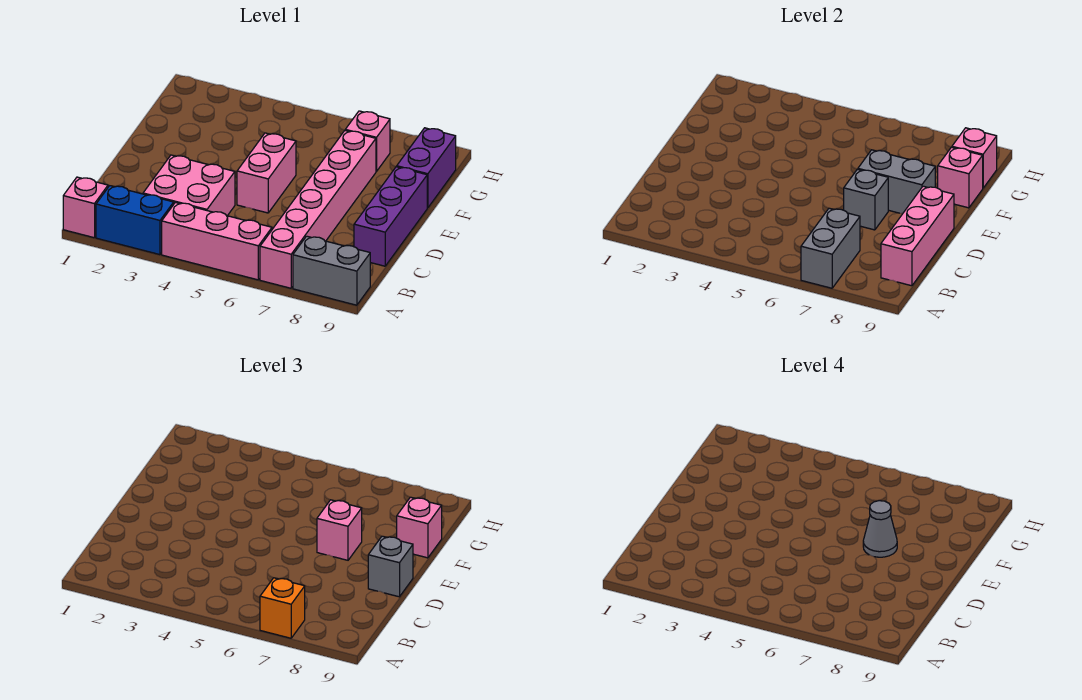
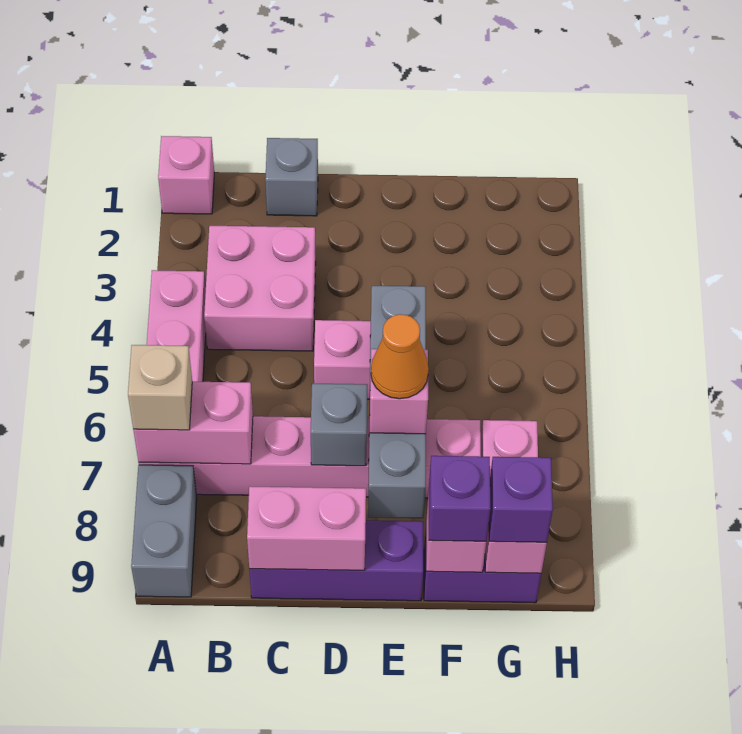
blue brick A2:A3 level 1 -> none
grey brick A7:B7 level 2 -> pink brick A7:B7 level 2
orange brick A7 level 3 -> tan brick A7 level 3
pink brick B9:D9 level 2 -> pink brick C9:D9 level 2
grey brick D9 level 3 -> grey brick C1 level 1
grey brick E7:E8 level 2 -> grey brick E5:E8 level 2
grey cone E7 level 4 -> orange cone E7 level 4
pink brick F9 level 3 -> purple brick F9 level 3
none -> purple brick G9 level 3

